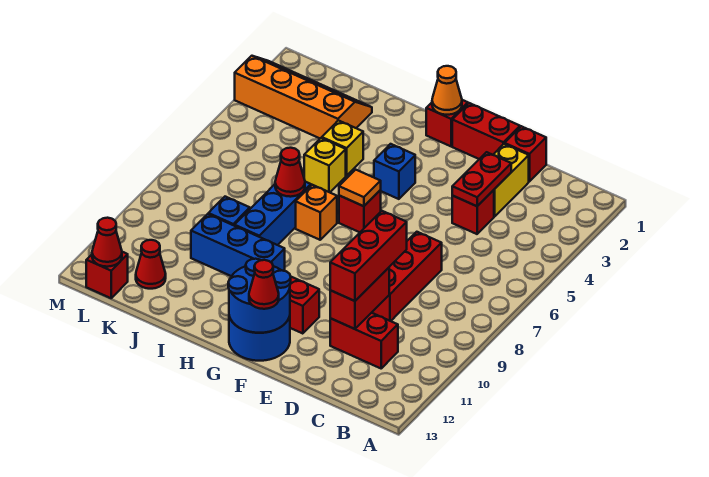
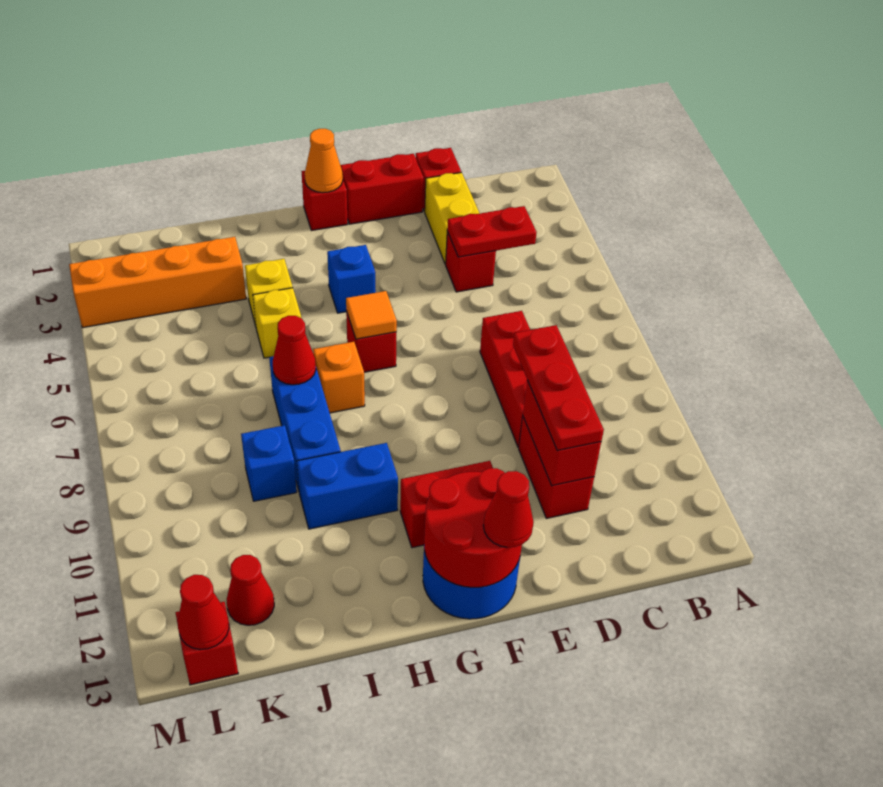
red brick C11:D11 level 1 -> red brick D10:D11 level 1
red plate D3:D4 level 2 -> red plate C4:D4 level 2
red brick D9:D11 level 3 -> red plate D9:D11 level 3
blue round brick F12:G13 level 2 -> red round brick F12:G13 level 2
blue brick H10:J10 level 1 -> blue brick H10:I10 level 1

